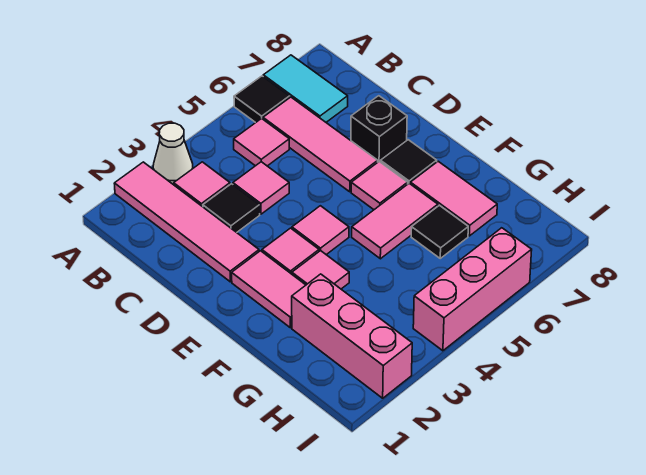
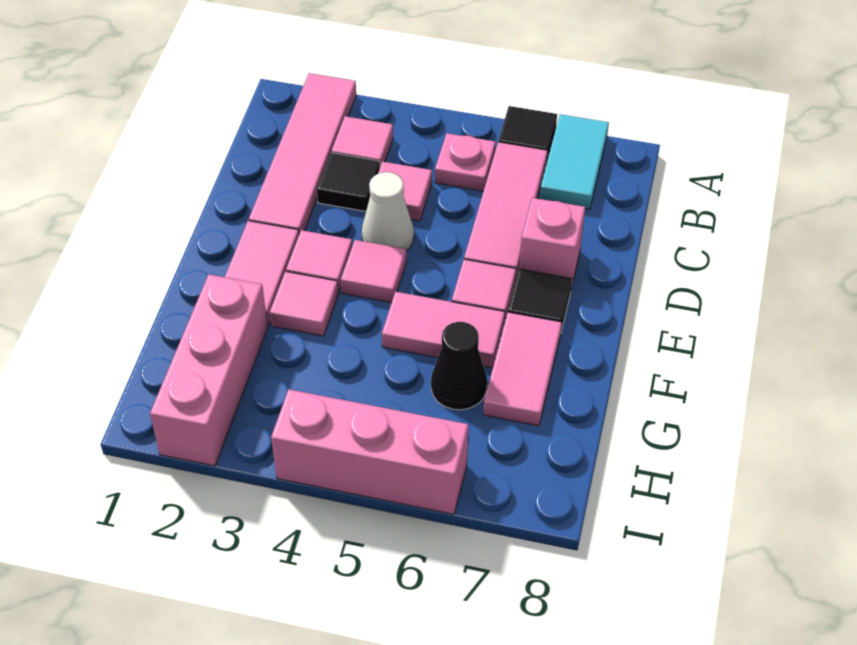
white cone A3 level 1 -> white cone D4 level 1
pink tile B5 level 1 -> pink plate B5 level 1
black brick D7 level 1 -> pink brick D7 level 1
black tile G6 level 1 -> black cone G6 level 1

